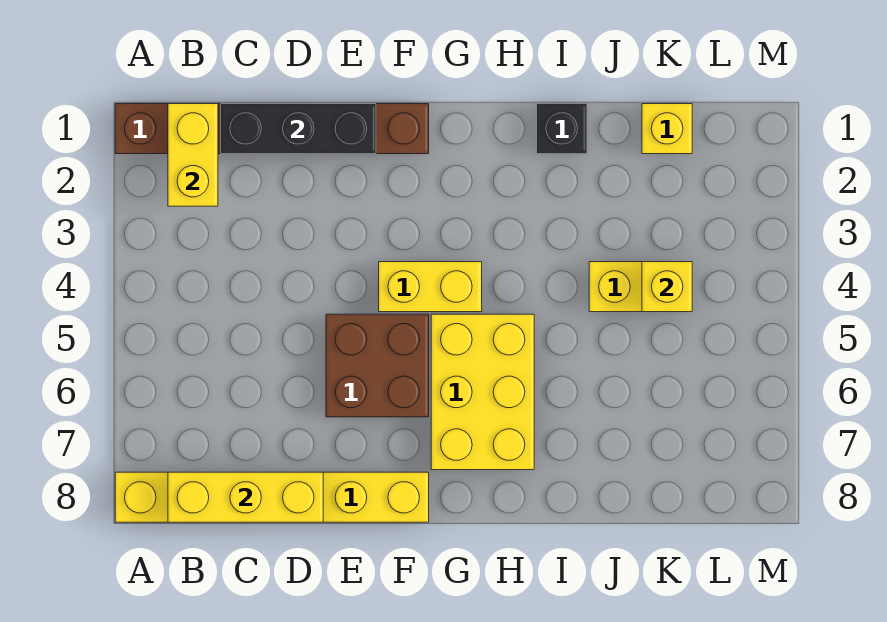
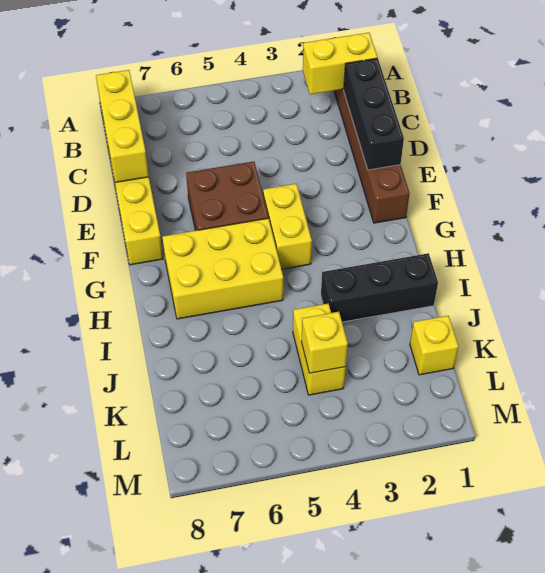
black brick I1 level 1 -> black brick I1:I3 level 1

